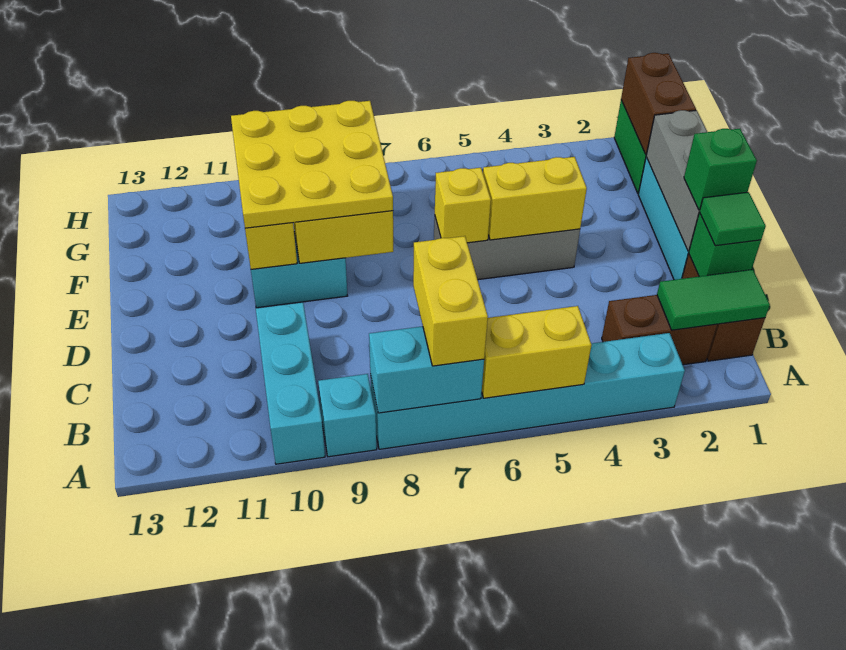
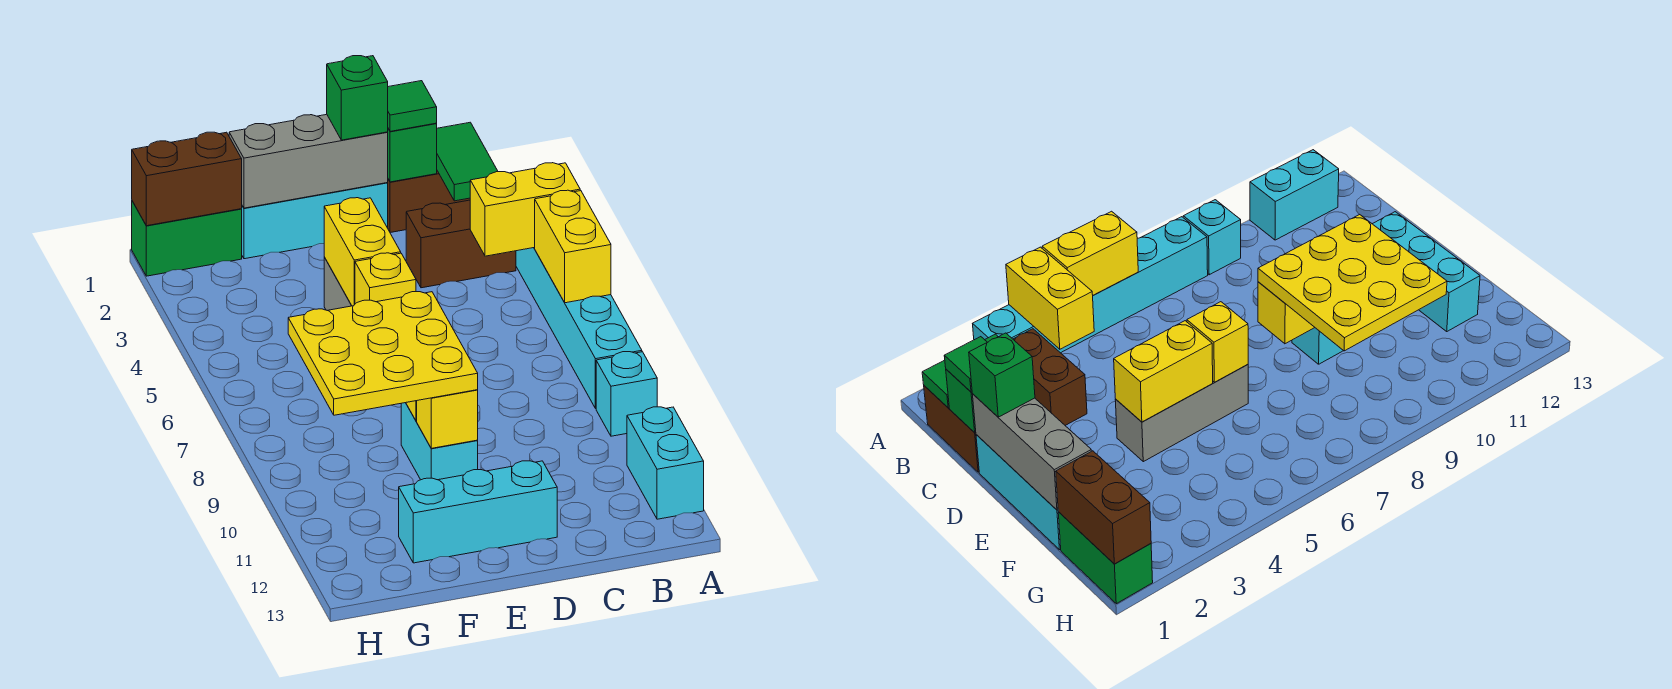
cyan brick A7:A8 level 2 -> cyan brick A11:A12 level 1
yellow brick A7:B7 level 3 -> yellow brick A4:B4 level 2
cyan brick A10:C10 level 1 -> cyan brick D12:F12 level 1
brown brick B2:B3 level 1 -> brown brick B3:C3 level 1

